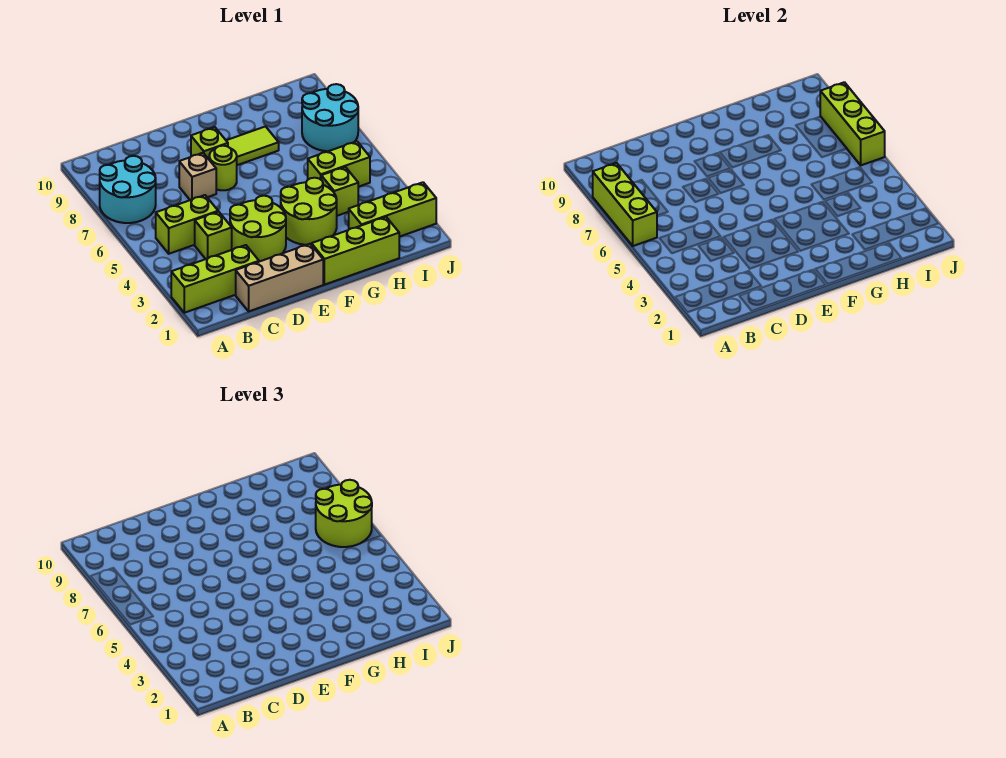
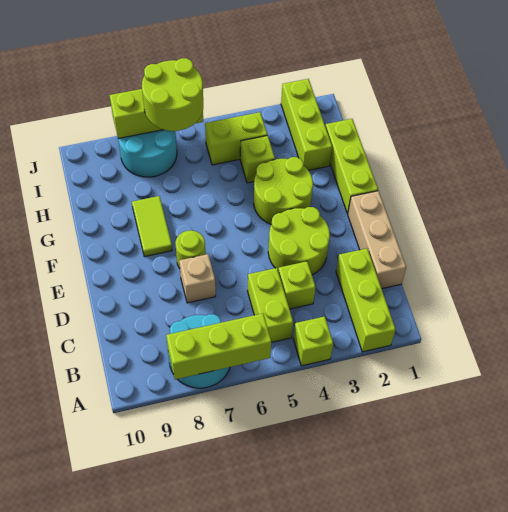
lime brick E8 level 1 -> lime brick A4 level 1
lime brick H5:I5 level 1 -> lime brick I4:I5 level 1

